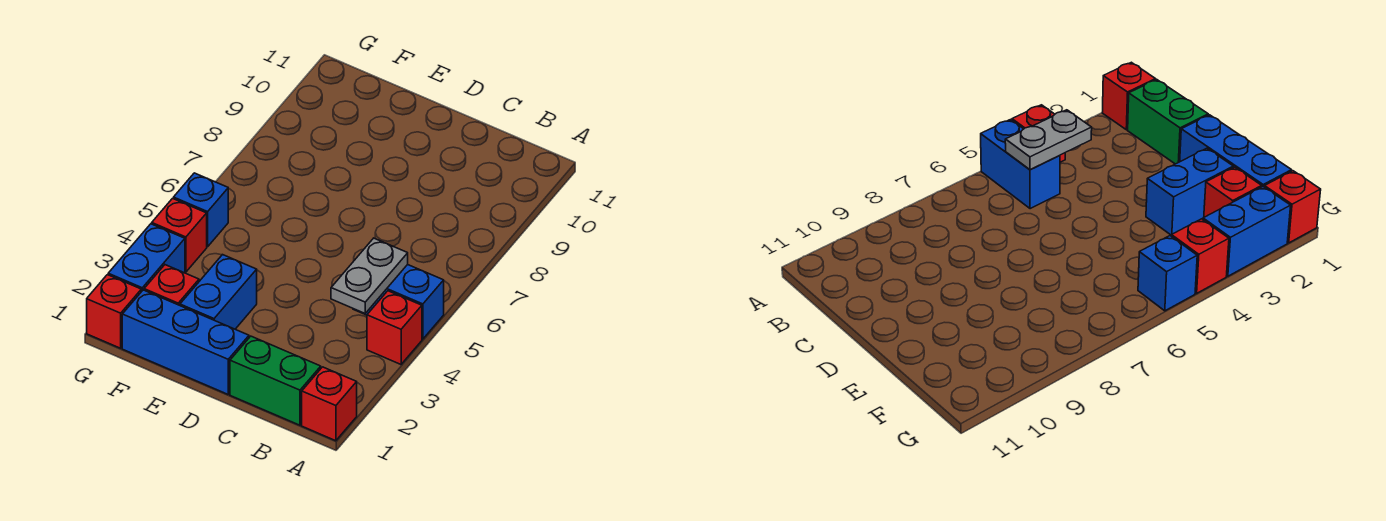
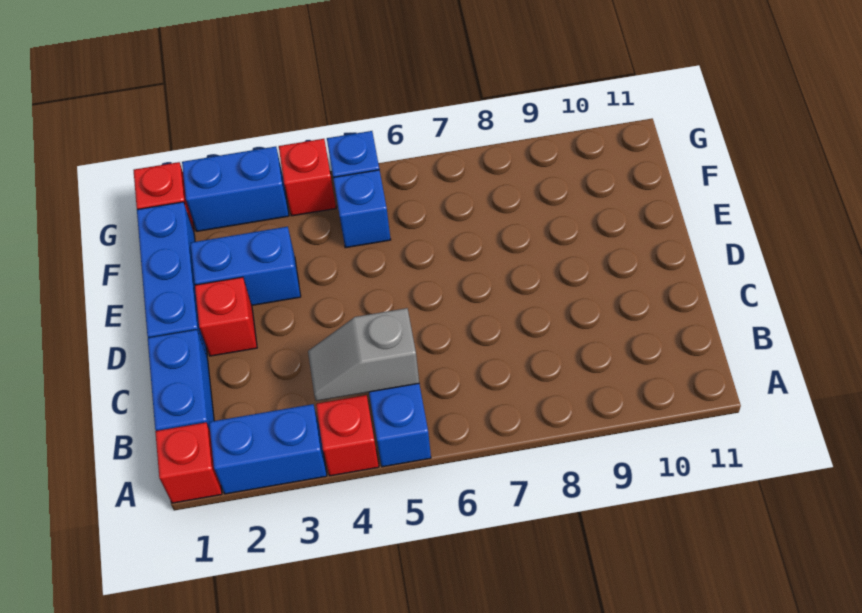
none -> blue brick A2:A3 level 1
green brick B1:C1 level 1 -> blue brick B1:C1 level 1
grey plate B4:B5 level 2 -> grey slope B4:B5 level 2 top 5
red brick F2 level 1 -> red brick D2 level 1
none -> blue brick F5 level 1

